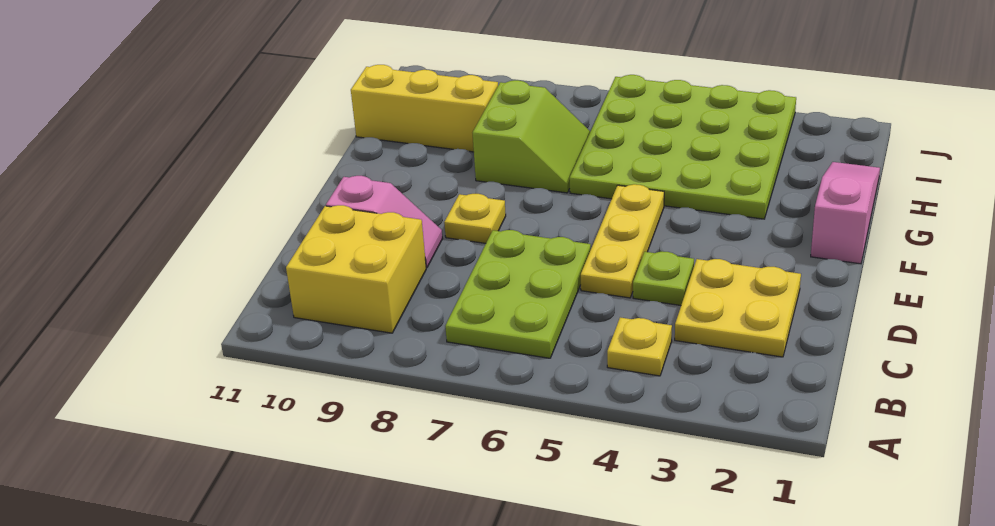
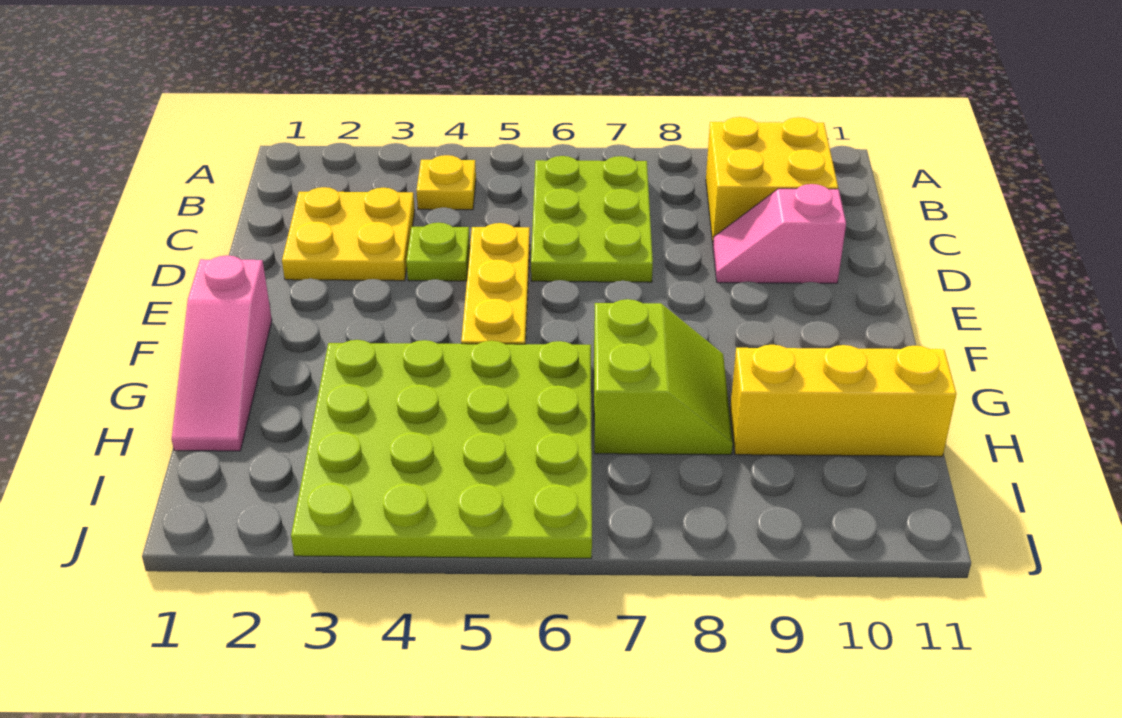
yellow plate E8 level 1 -> none
lime slope G7:H8 level 1 top 8 -> lime slope G7:H8 level 1 top 7

